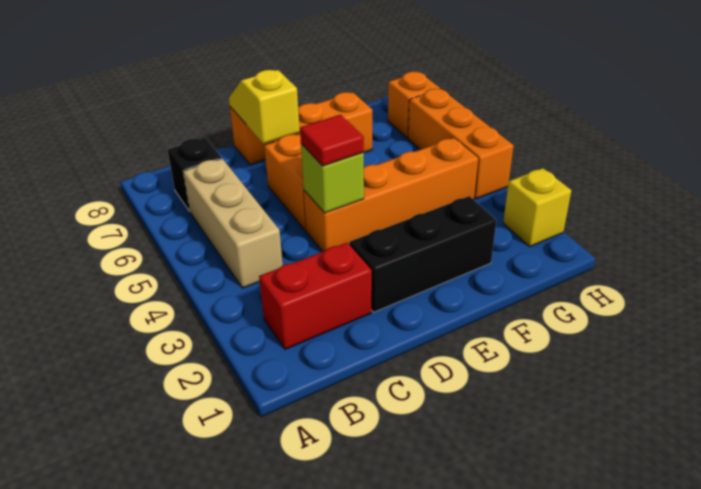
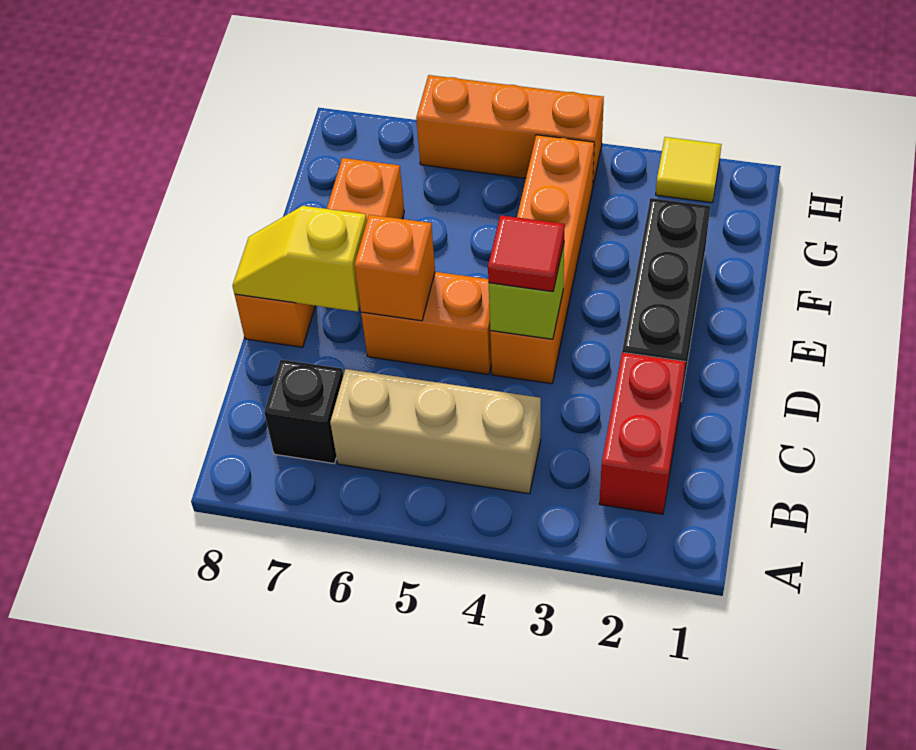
yellow brick H2 level 1 -> yellow tile H2 level 1
orange brick H7 level 1 -> orange brick D6 level 2

